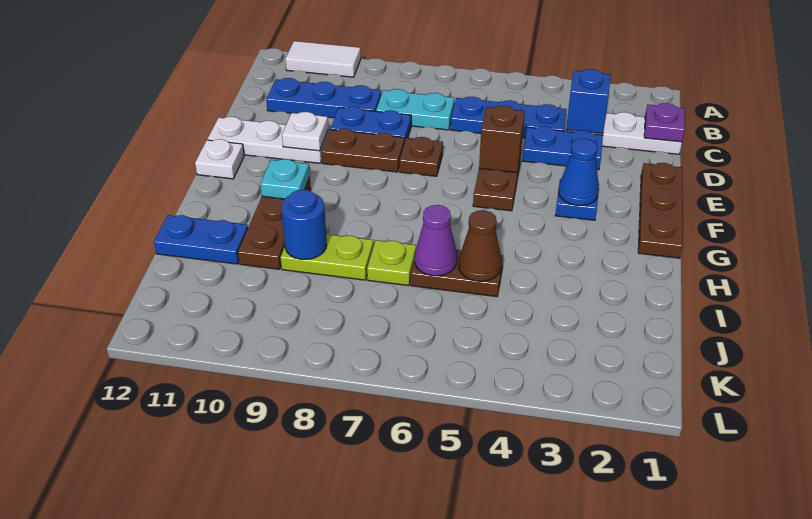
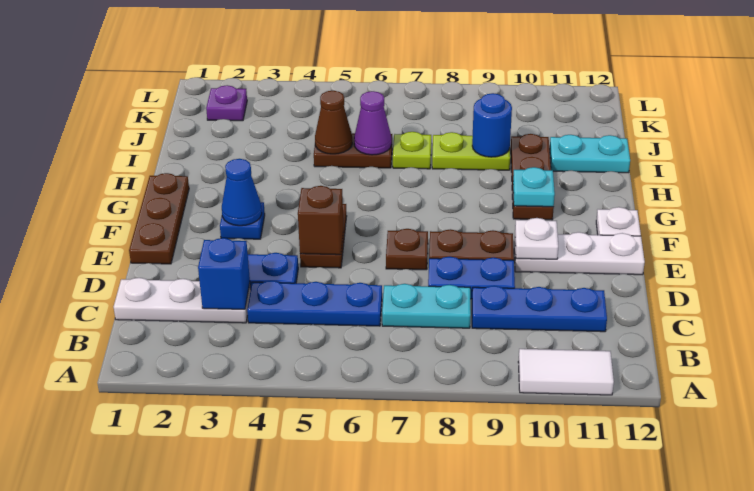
purple plate C1 level 2 -> purple plate K2 level 1
blue plate I11:I12 level 1 -> cyan plate I11:I12 level 1

